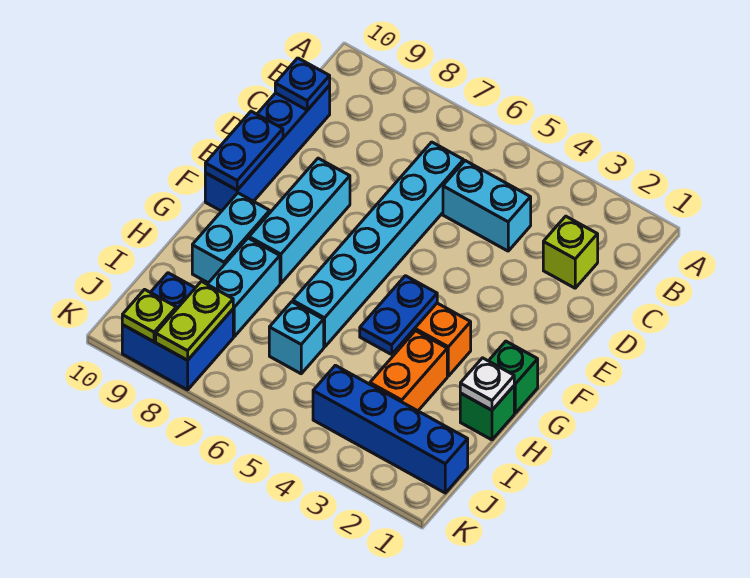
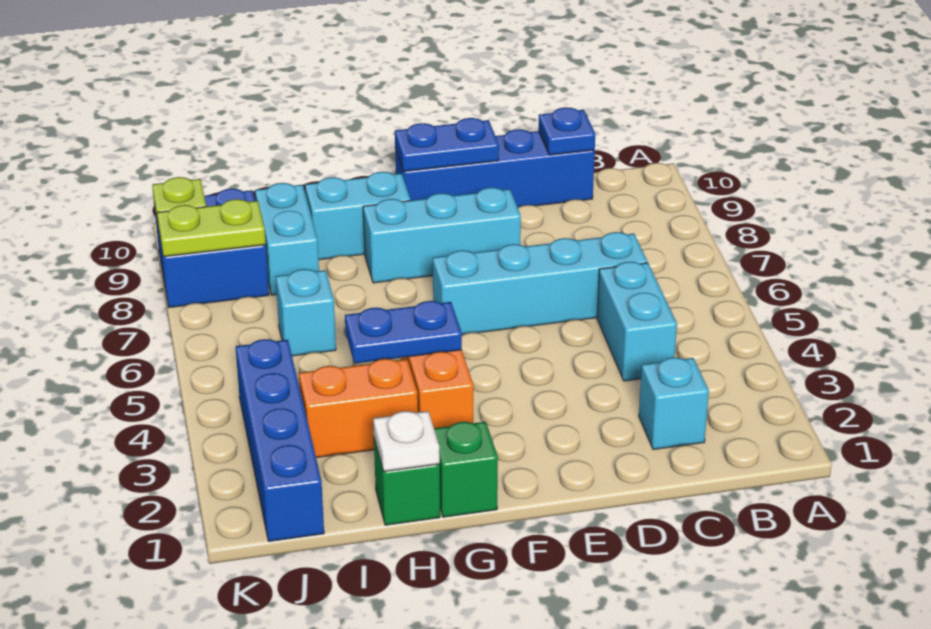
lime brick C2 level 1 -> cyan brick C2 level 1
cyan brick C6:H6 level 1 -> cyan brick C6:F6 level 1
cyan brick H8:I8 level 1 -> cyan brick I8:I9 level 1

